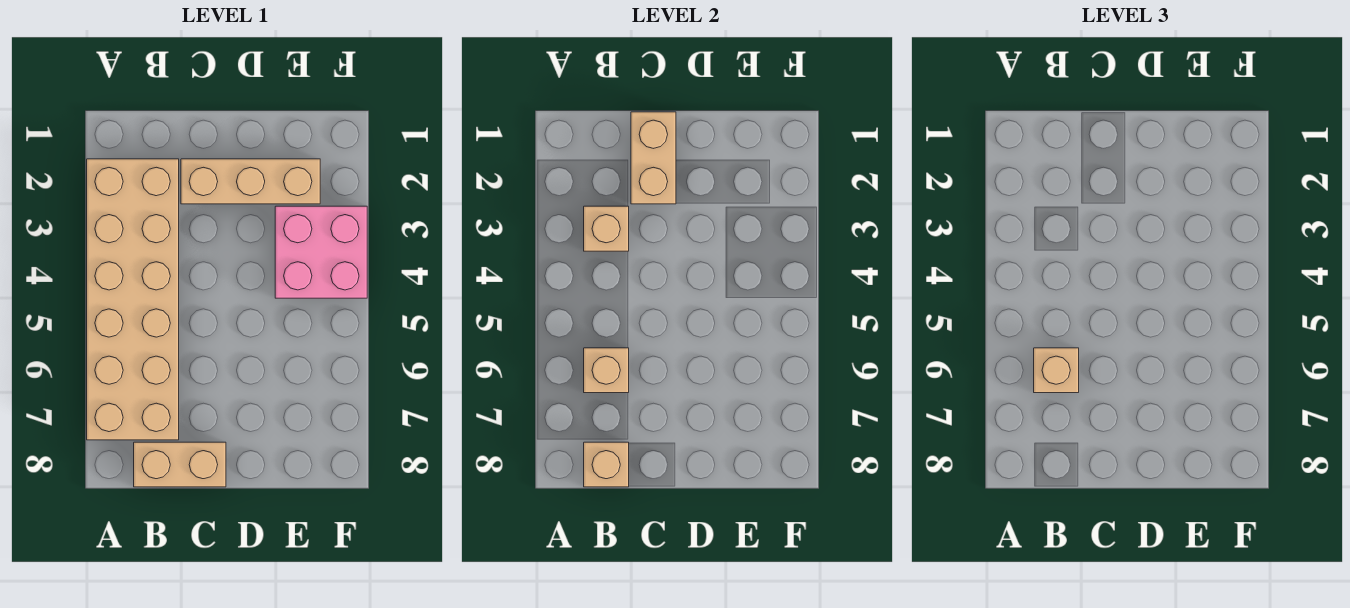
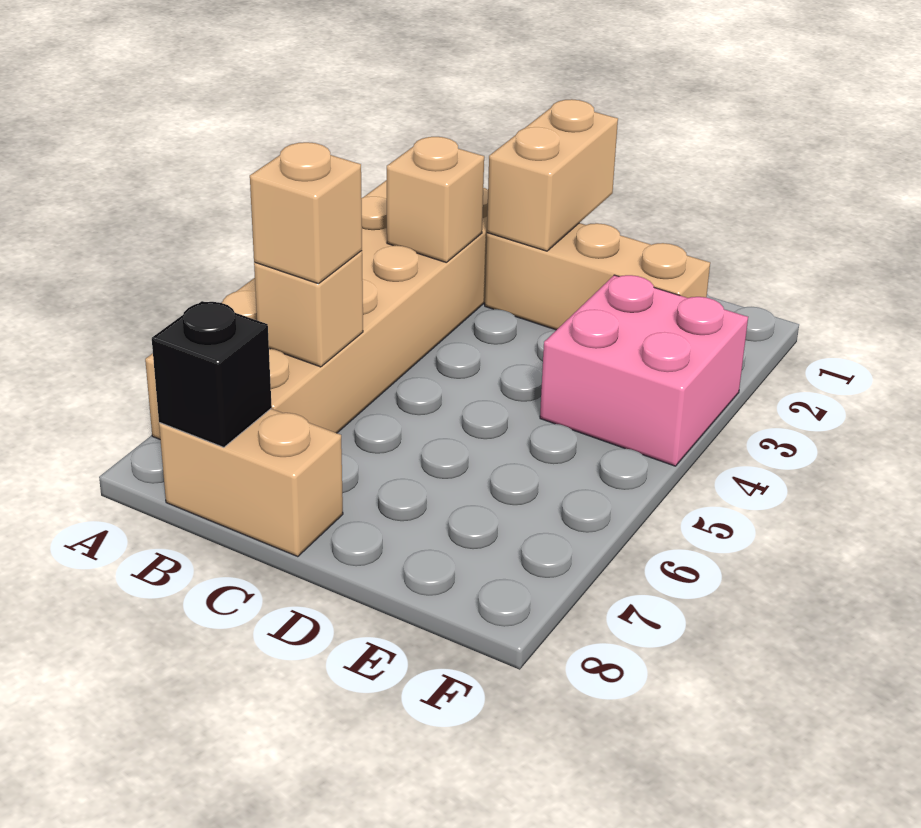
tan brick B8 level 2 -> black brick B8 level 2

